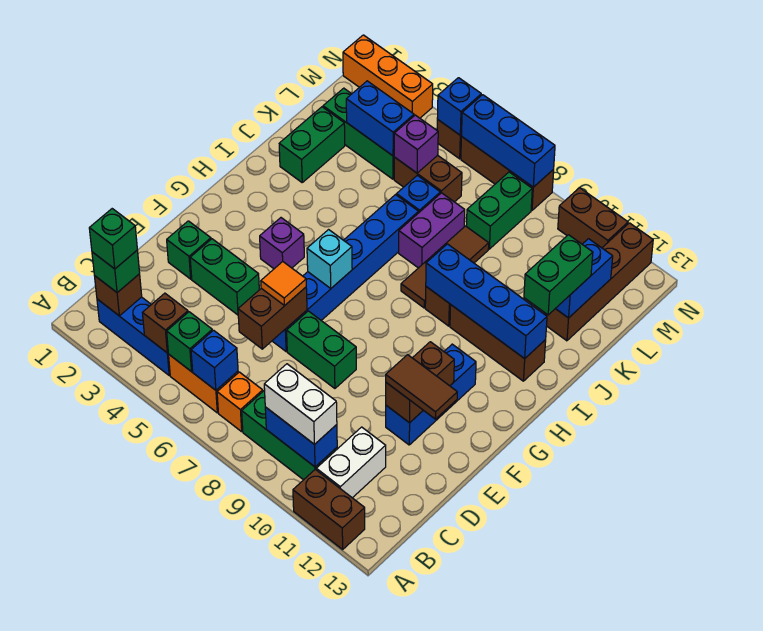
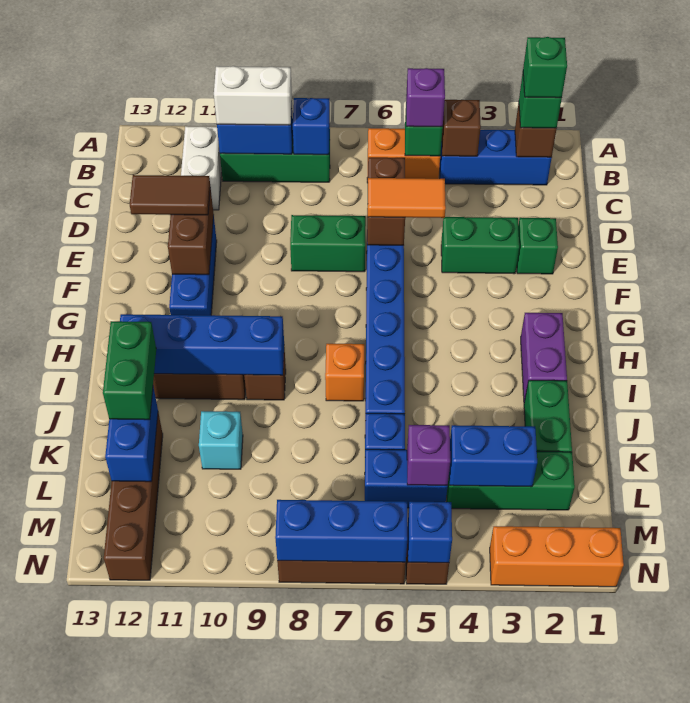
brown brick A11:A12 level 1 -> none
blue brick B6 level 2 -> blue brick B8 level 2
orange brick B7 level 1 -> orange brick I7 level 1
orange tile E6 level 3 -> orange tile E5:E6 level 3
purple brick G4 level 1 -> purple brick B5 level 3
cyan brick G6 level 2 -> cyan brick K10 level 1
brown tile I8:K8 level 1 -> none
purple brick J7:K7 level 1 -> purple brick H2:I2 level 1
brown brick L5:L6 level 1 -> blue brick L5:L6 level 1
green brick L8:M8 level 1 -> none
brown brick N10:N11 level 1 -> none

